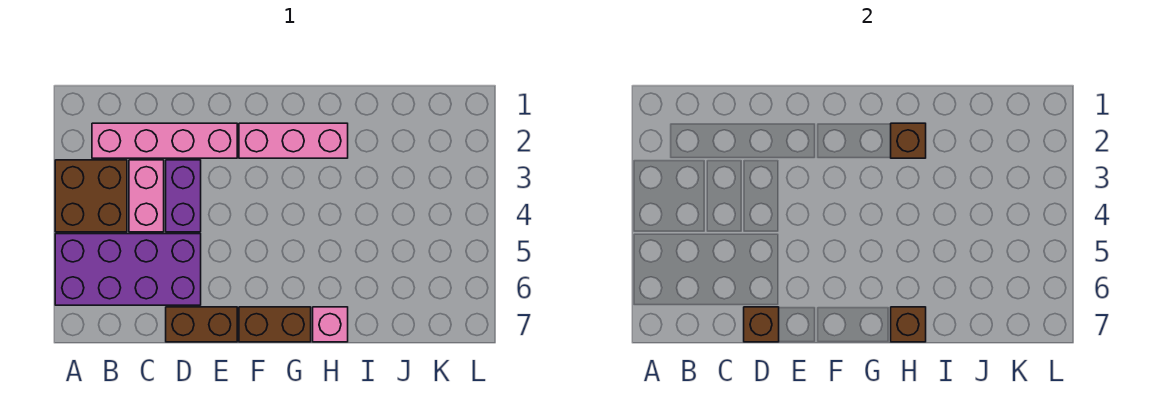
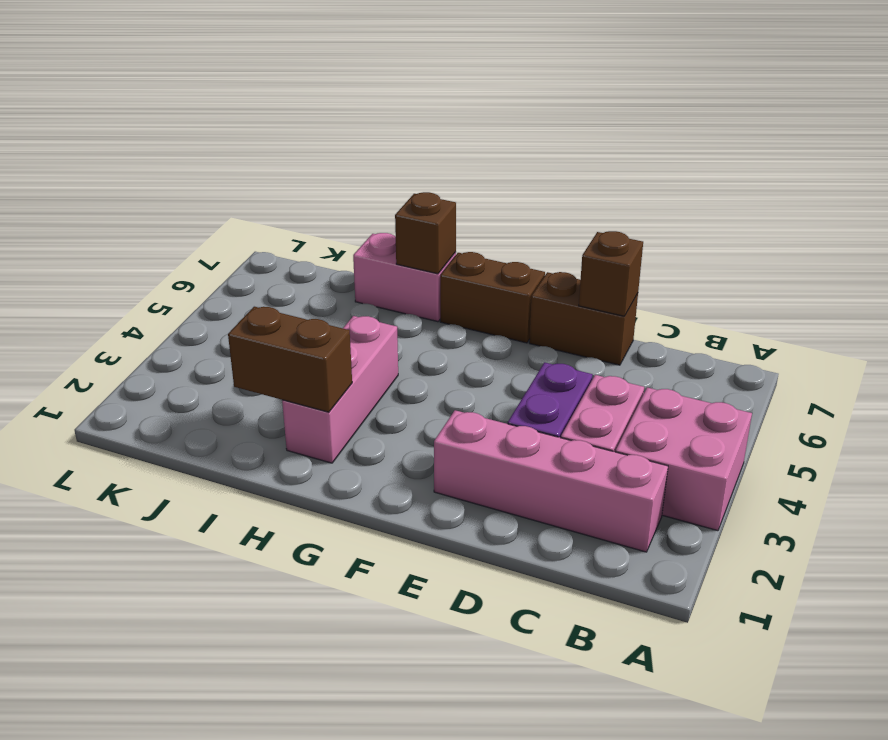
brown brick A3:B4 level 1 -> pink brick A3:B4 level 1
purple brick A5:D6 level 1 -> none
pink brick F2:H2 level 1 -> pink brick H2:H4 level 1
brown brick H2 level 2 -> brown brick H2:I2 level 2
pink brick H7 level 1 -> pink brick H7:I7 level 1

